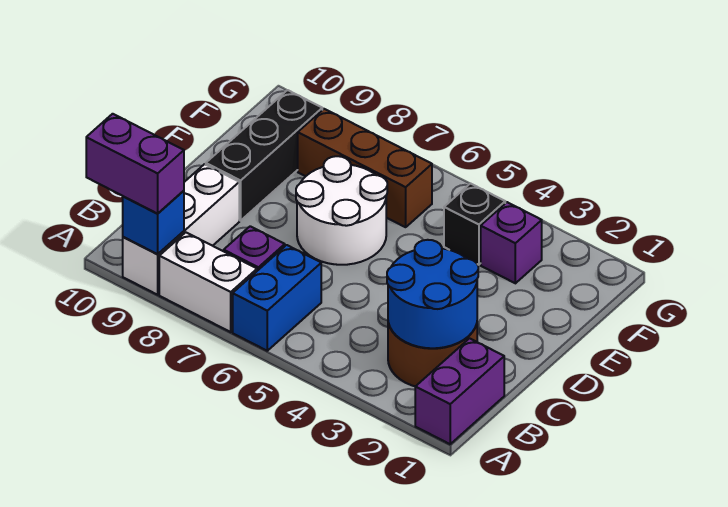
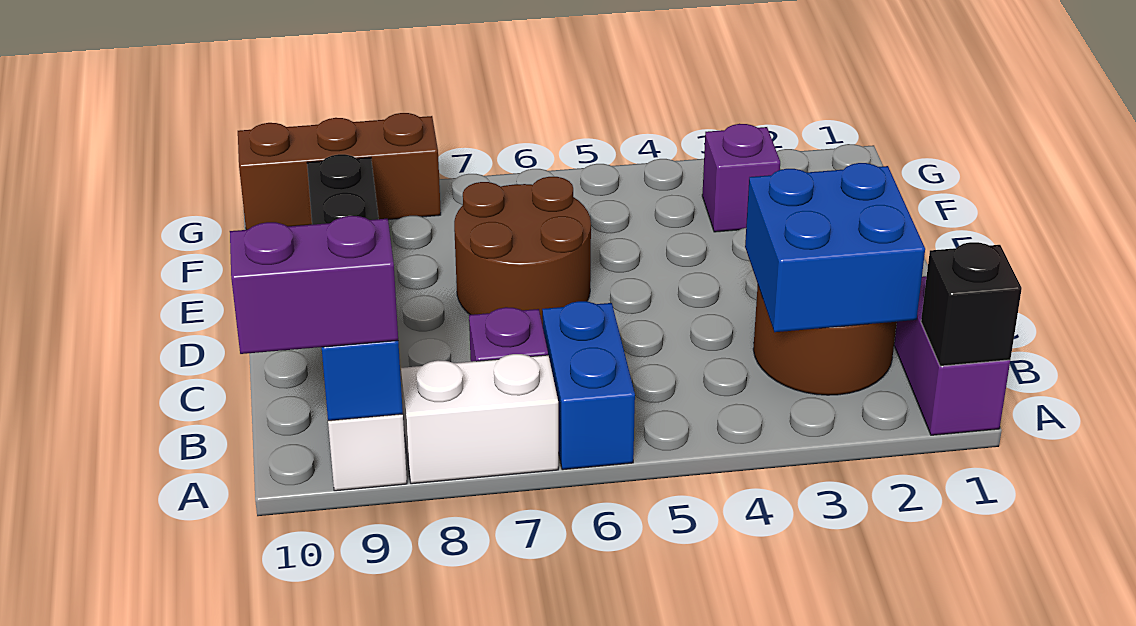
blue round brick B2:C3 level 2 -> blue brick B2:C3 level 2
white round brick D6:E7 level 1 -> brown round brick D6:E7 level 1
black brick F4 level 1 -> black brick A1 level 2
brown brick F6:F8 level 1 -> brown brick G8:G10 level 1

